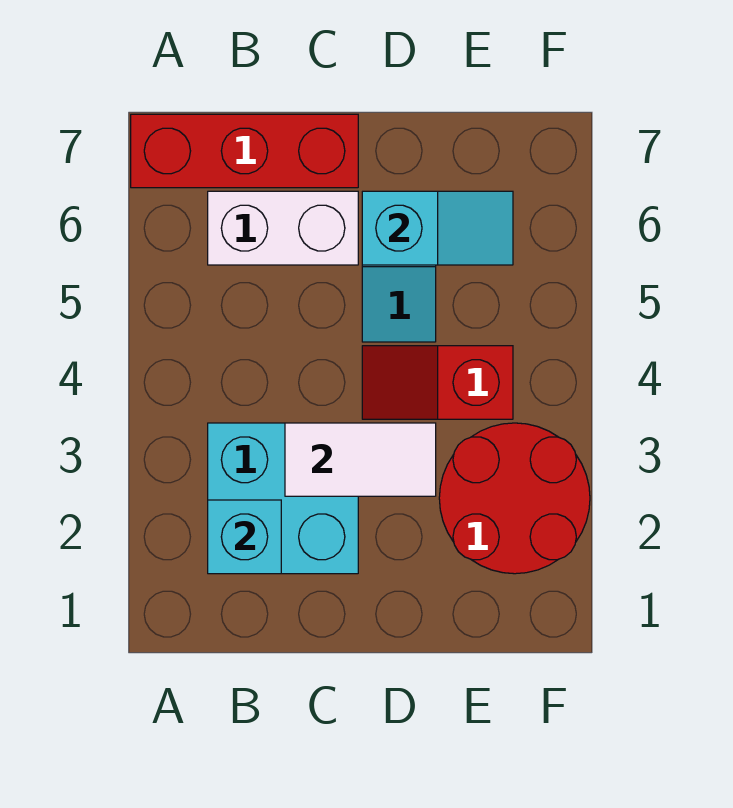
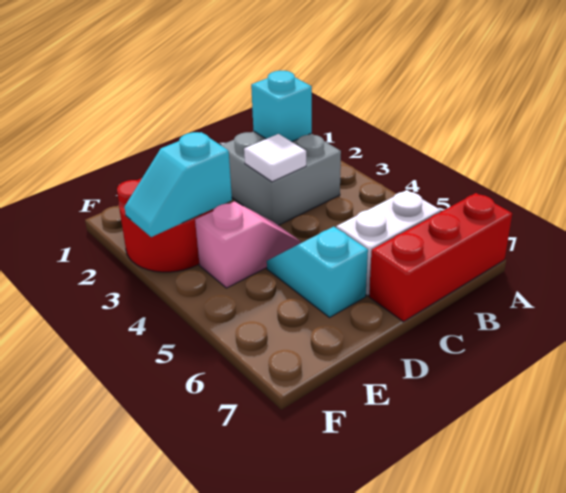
cyan brick B2:C3 level 1 -> grey brick B2:C3 level 1
white tile C3:D3 level 2 -> white tile C3 level 2
red slope D4:E4 level 1 top E -> pink slope D4:E4 level 1 top E
cyan slope D6:E6 level 2 top D -> cyan slope E3:F3 level 2 top E

